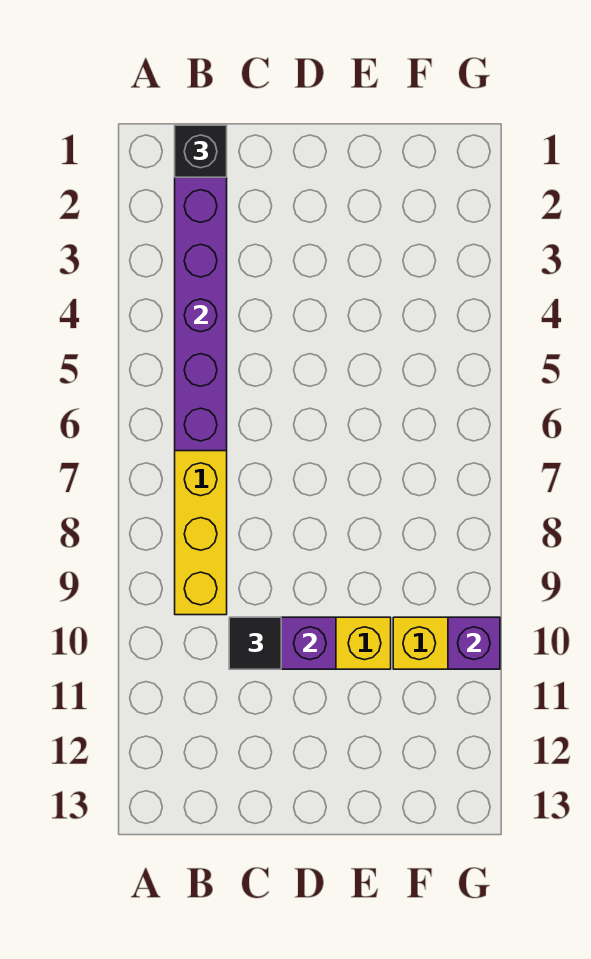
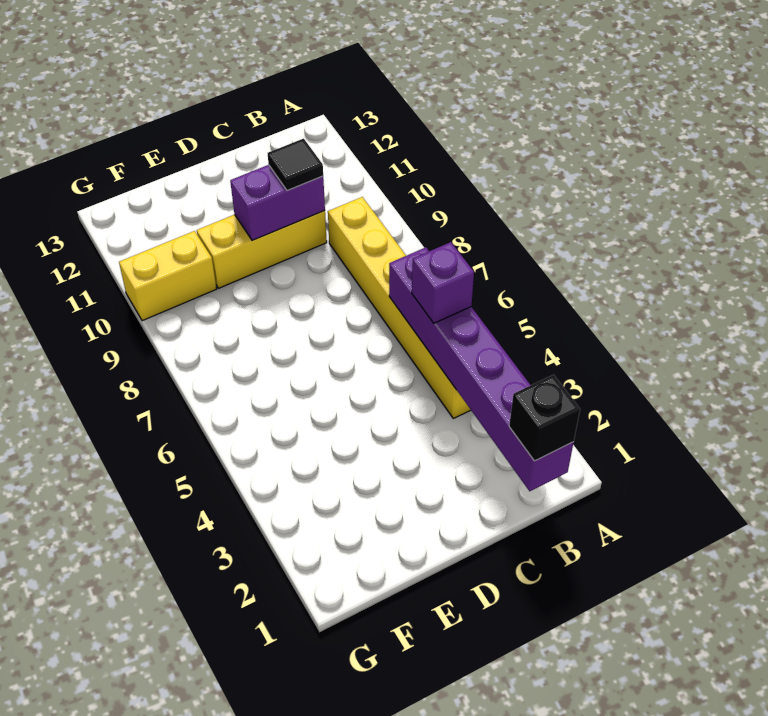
purple brick G10 level 2 -> purple brick B5 level 3

